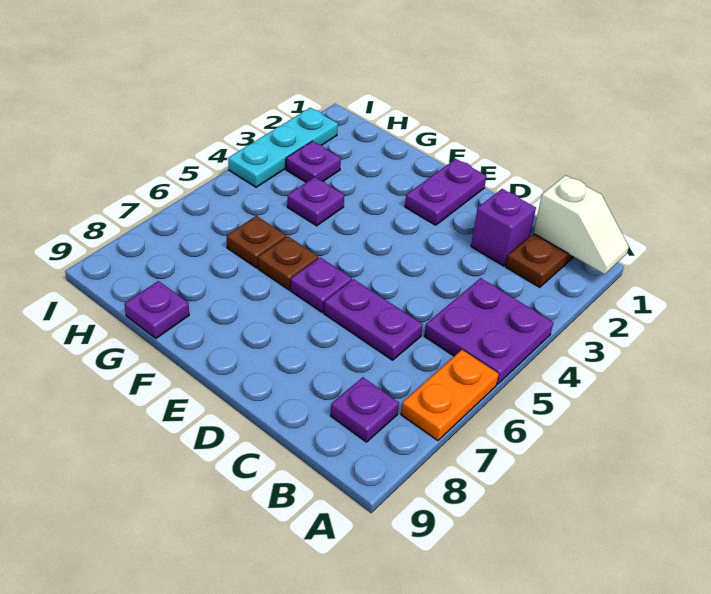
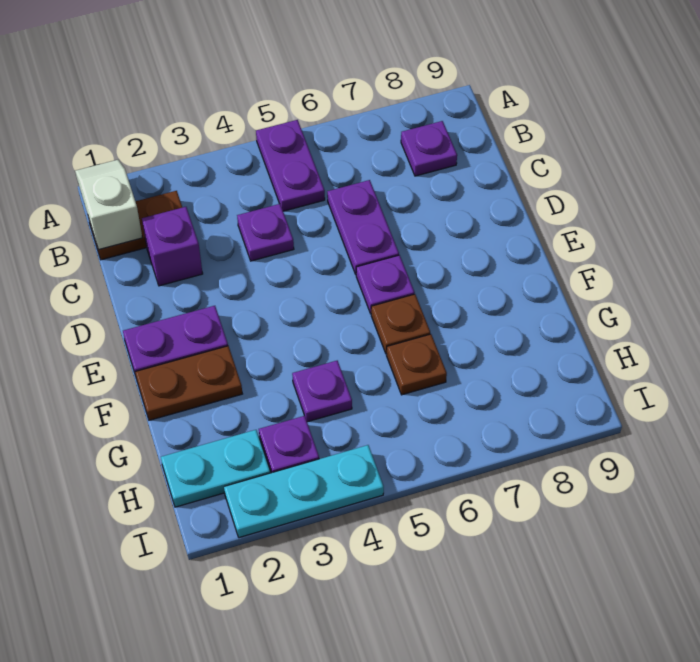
purple plate A4:B5 level 1 -> purple plate A5:B5 level 1
orange plate A6:A7 level 1 -> none
none -> brown plate F1:F2 level 1
purple plate G9 level 1 -> purple plate C4 level 1
none -> cyan plate H1:H2 level 1

